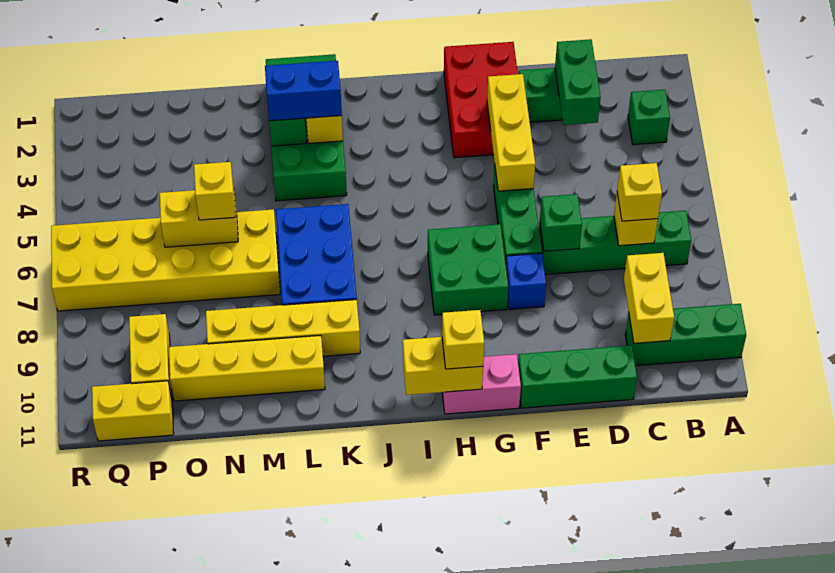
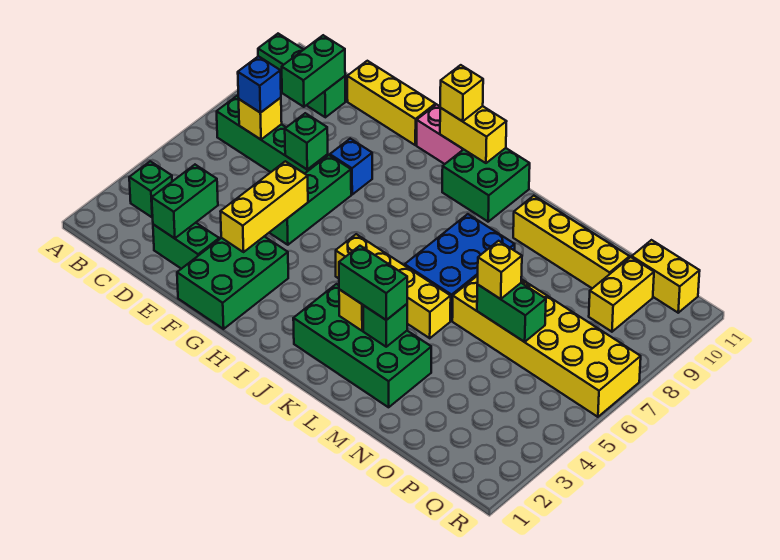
yellow brick C7 level 3 -> blue brick C7 level 3
yellow brick C9:C10 level 2 -> green brick C9:C10 level 2
green brick D11:F11 level 1 -> yellow brick D11:F11 level 1
red brick F1:G3 level 1 -> green brick F1:G3 level 1
green brick G7:H8 level 1 -> green brick I10:J11 level 1
green brick K1:L4 level 1 -> green brick J2:M3 level 1
blue brick K3:L3 level 3 -> green brick K3:L3 level 3
yellow brick K9:N9 level 1 -> yellow brick I5:L5 level 1
yellow brick N6:O6 level 2 -> green brick N6:O6 level 2

